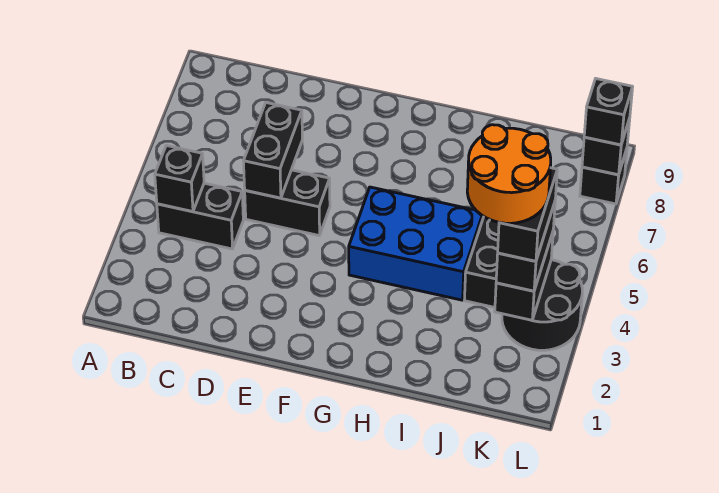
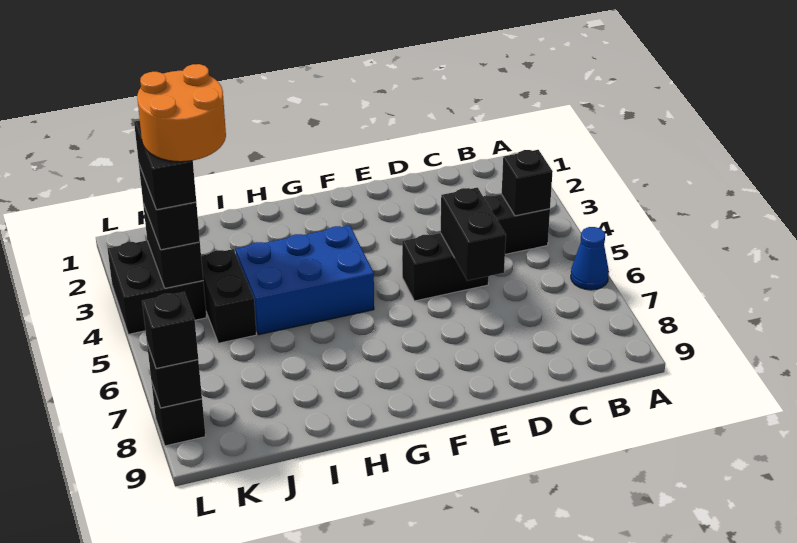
none -> blue cone A6 level 1
black round brick K3:L4 level 1 -> black brick K3:L4 level 1

